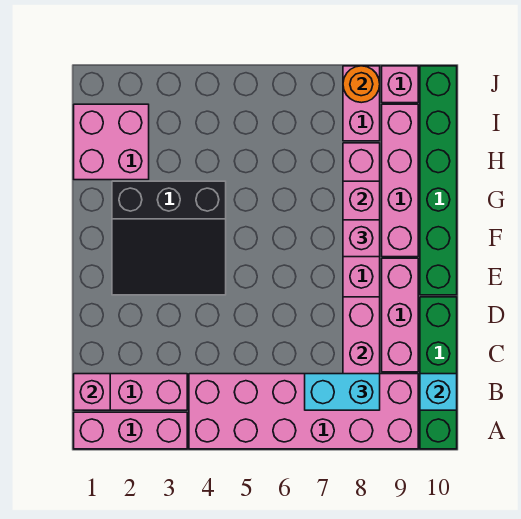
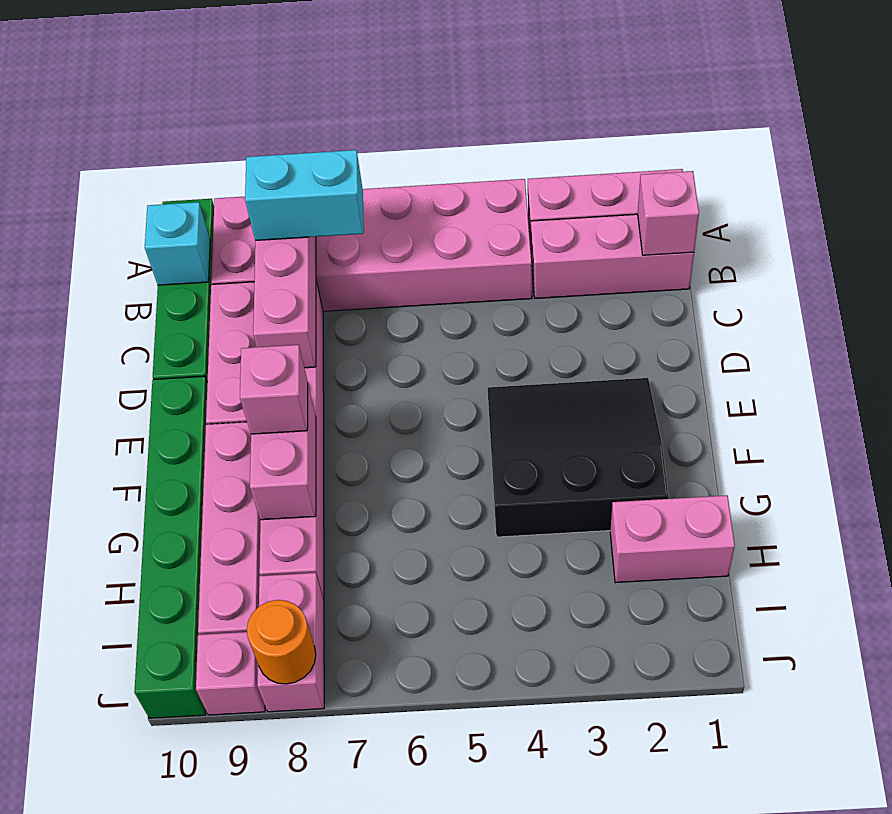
pink brick H1:I2 level 1 -> pink brick H1:H2 level 1

